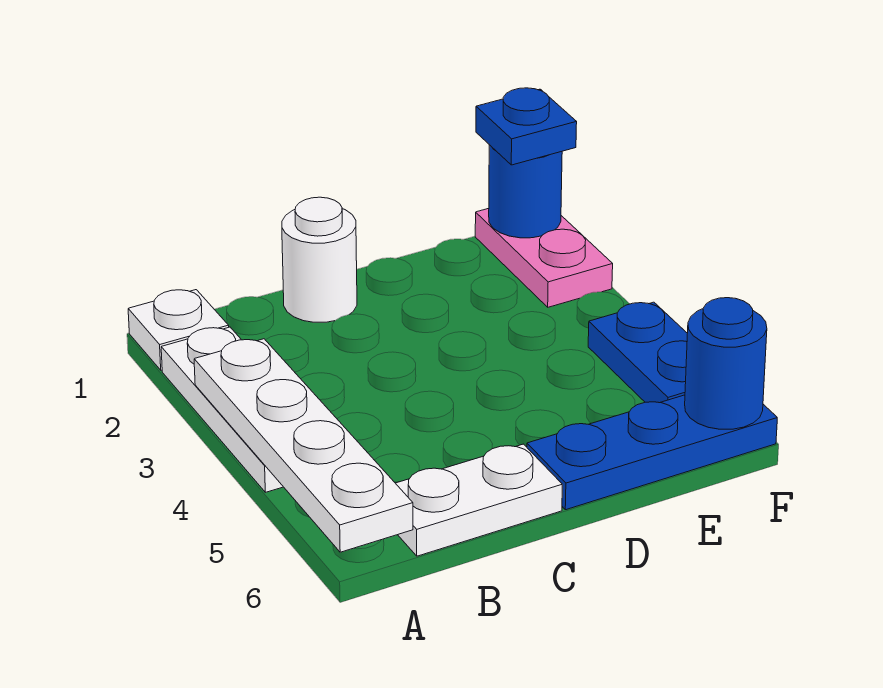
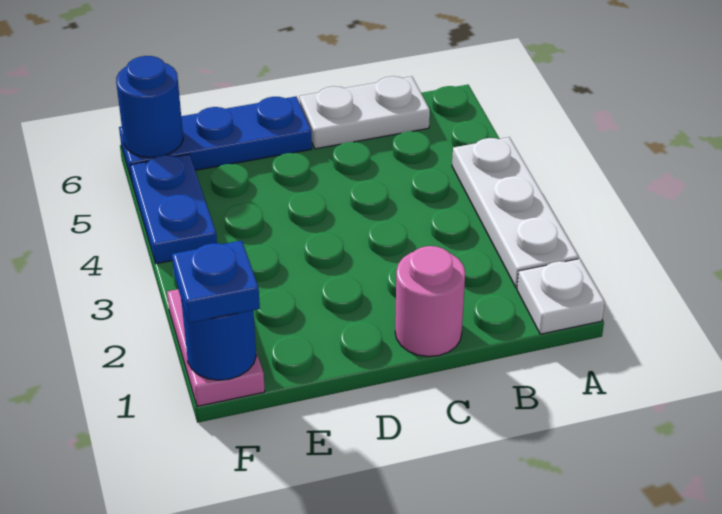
white plate A3:A6 level 2 -> none
white round brick C1 level 1 -> pink round brick C1 level 1

